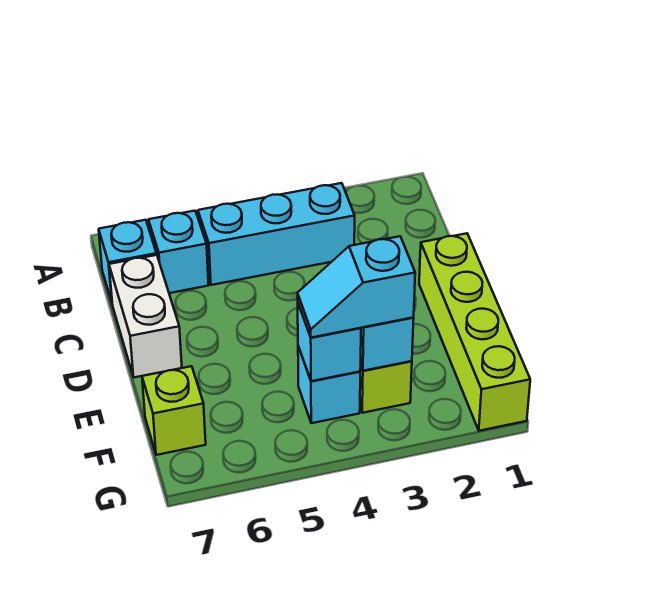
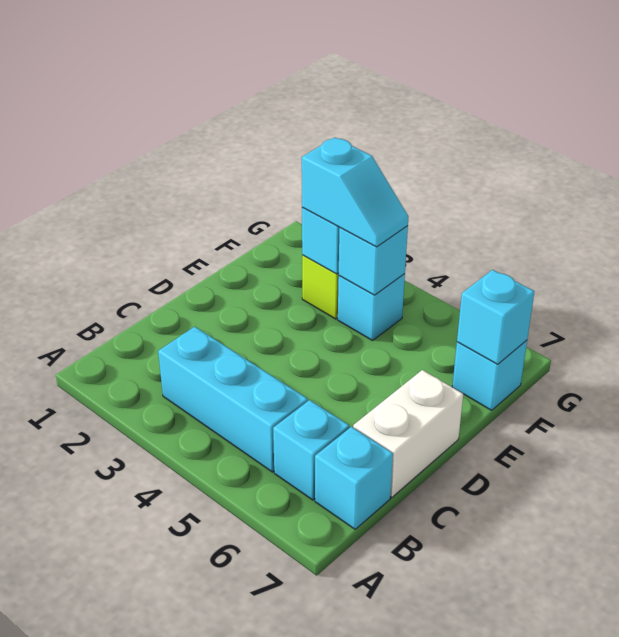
lime brick D1:G1 level 1 -> none
lime brick F7 level 1 -> cyan brick F7 level 1
none -> cyan brick F7 level 2

